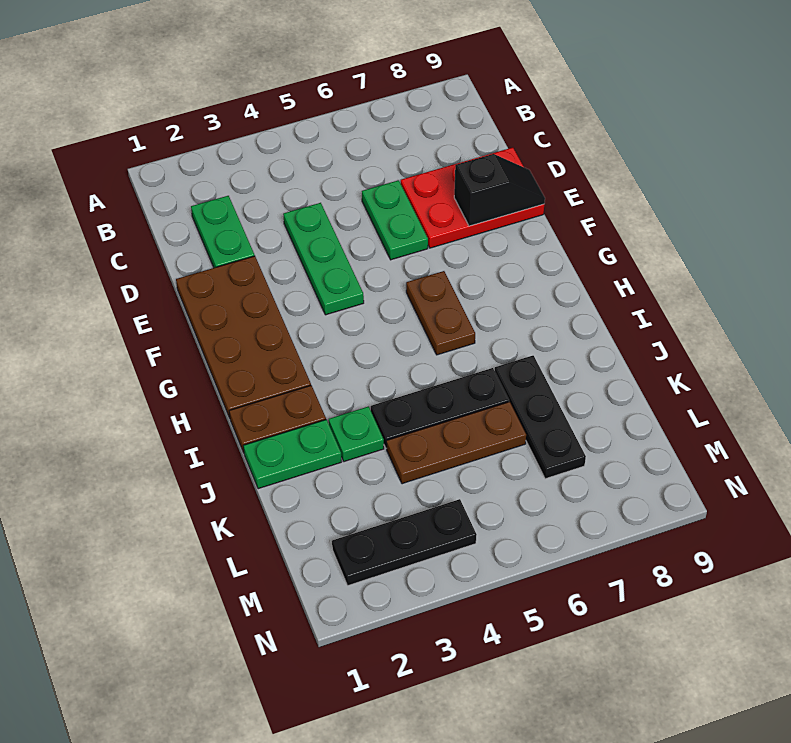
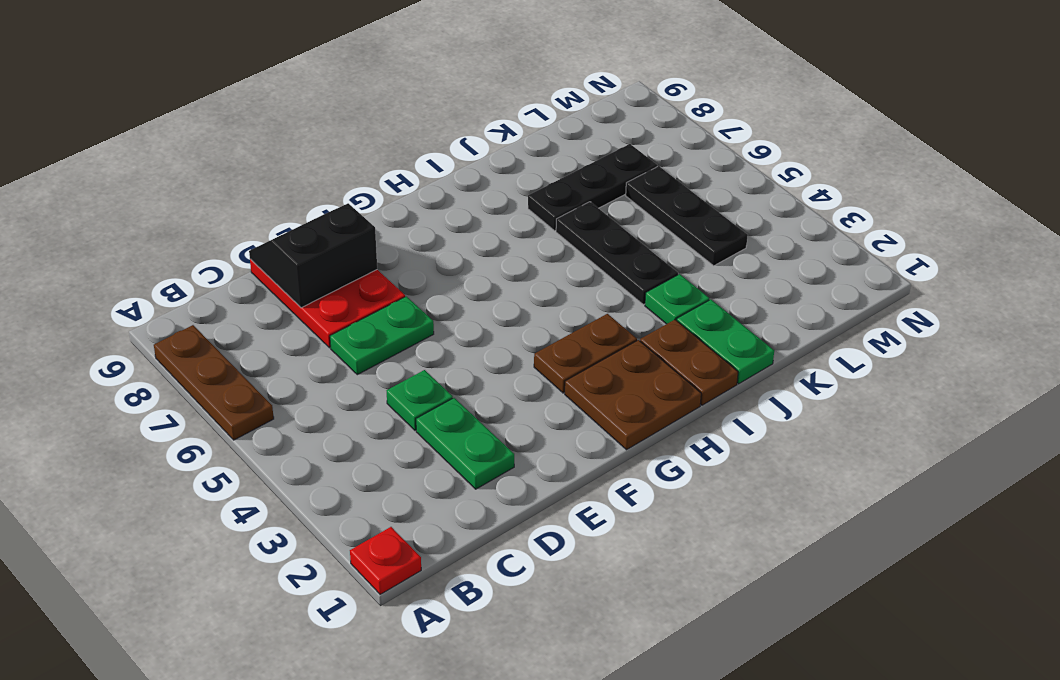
none -> red plate A1 level 1
green plate C2:D2 level 1 -> green plate D2:D3 level 1
green plate D4:F4 level 1 -> green plate D4 level 1
brown plate E1:H2 level 1 -> brown plate G1:H2 level 1
black slope E8:E9 level 2 top 8 -> black slope D8:E9 level 2 top 8
brown plate G6:H6 level 1 -> brown plate G3:H3 level 1
brown plate K4:K6 level 1 -> brown plate A6:A8 level 1
black plate M2:M4 level 1 -> black plate L4:L6 level 1

